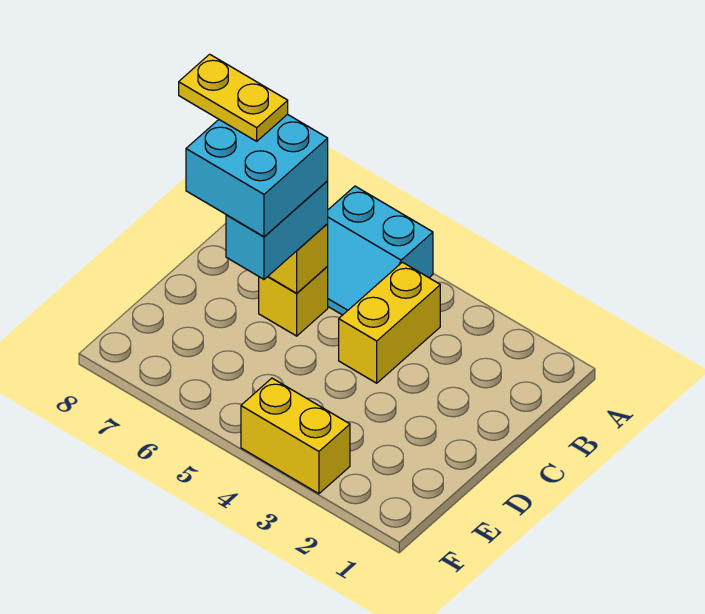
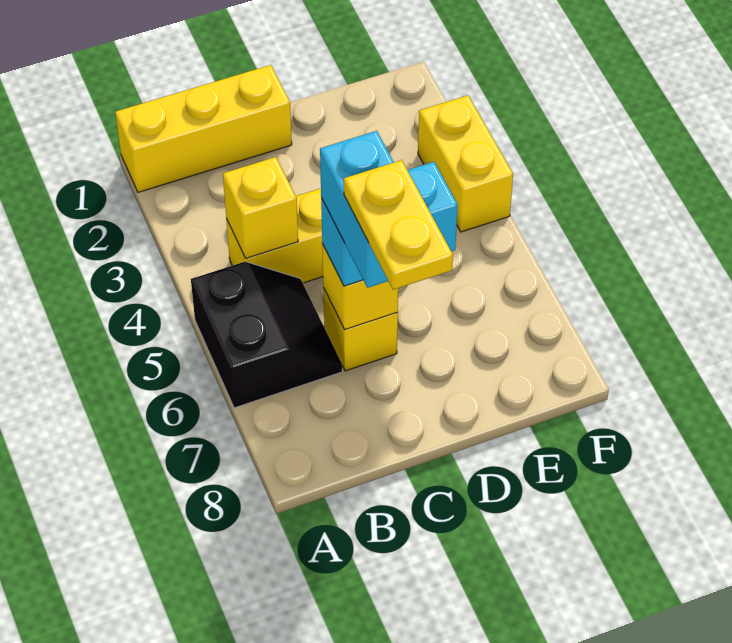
none -> yellow brick A1:C1 level 1
cyan slope A5:B6 level 1 top A -> black slope A5:B6 level 1 top A
none -> yellow brick B4 level 2
cyan brick C6:D7 level 4 -> cyan brick C6:C7 level 4

